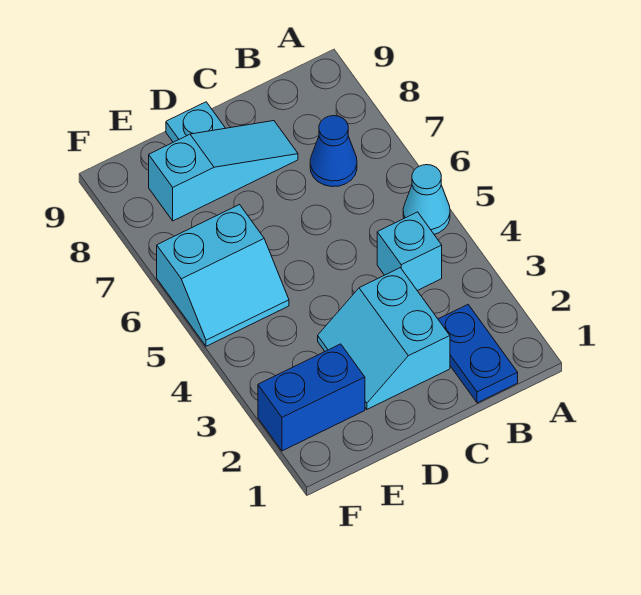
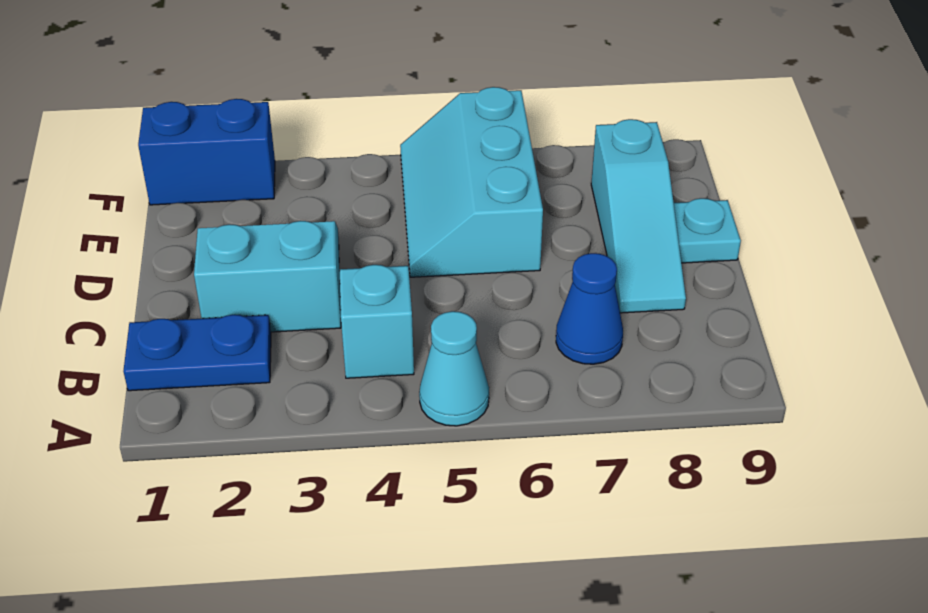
blue brick E2:F2 level 1 -> blue brick F1:F2 level 1
cyan slope E5:F6 level 1 top 6 -> cyan slope D5:F6 level 1 top 6

